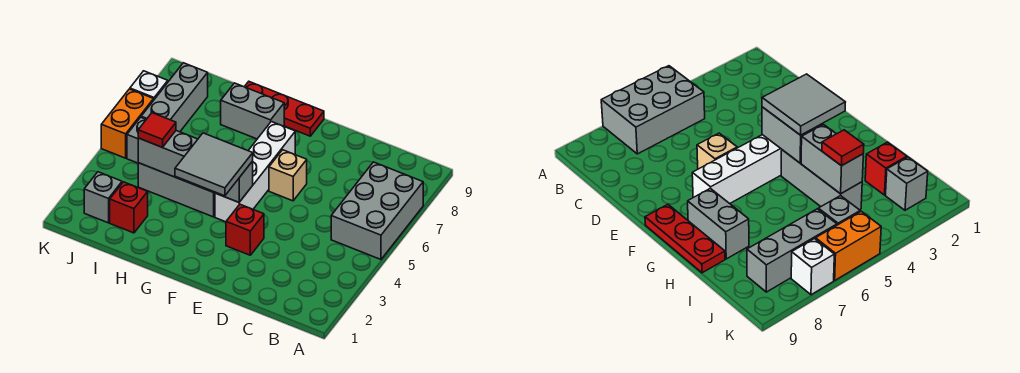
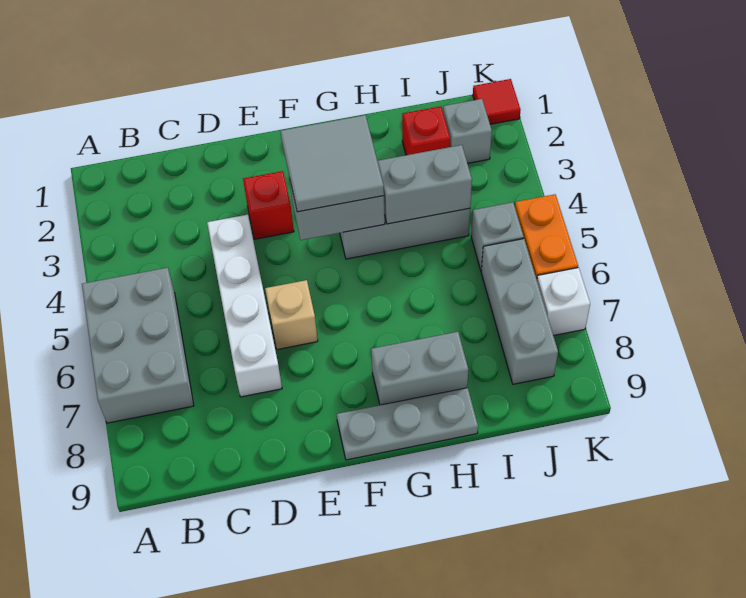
white brick F4:F7 level 1 -> white brick D4:D7 level 1
red plate F9:H9 level 1 -> grey plate F9:H9 level 1
red tile I4 level 3 -> red tile K1 level 1

